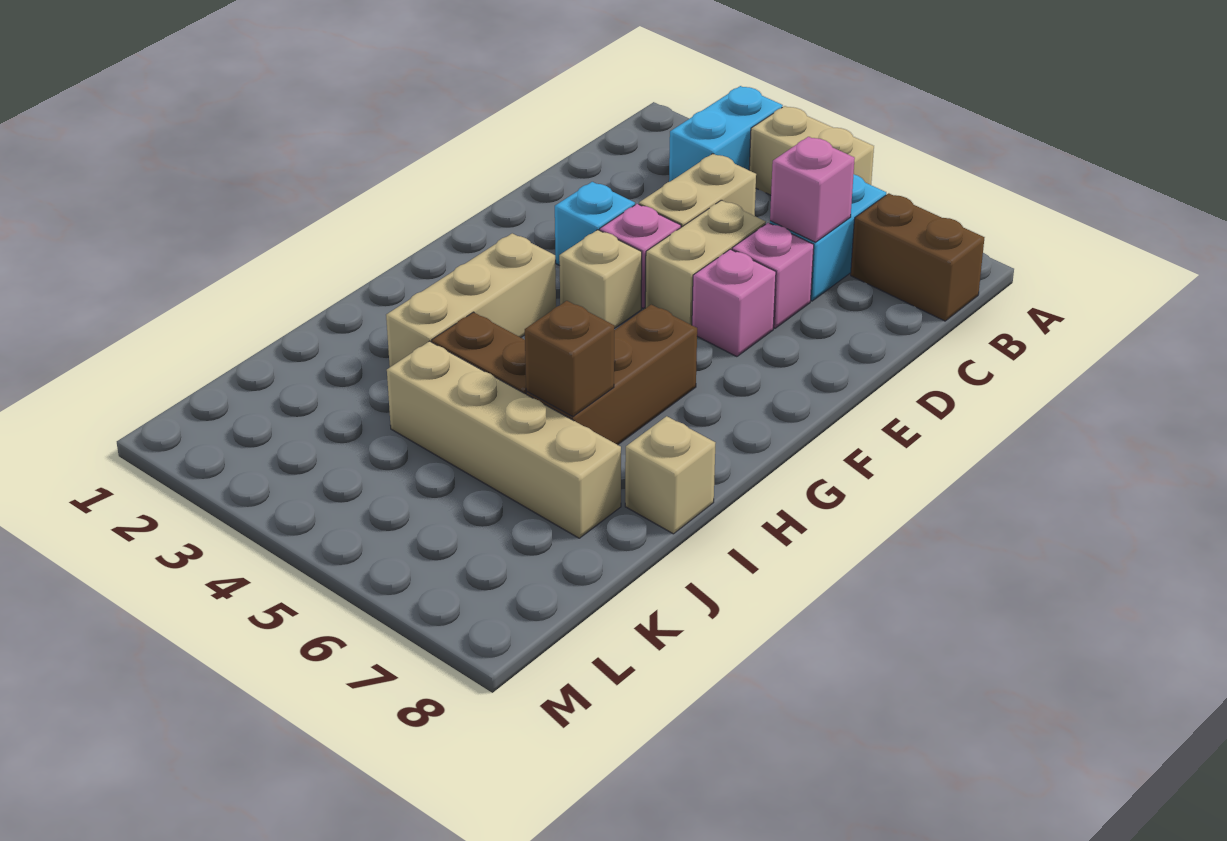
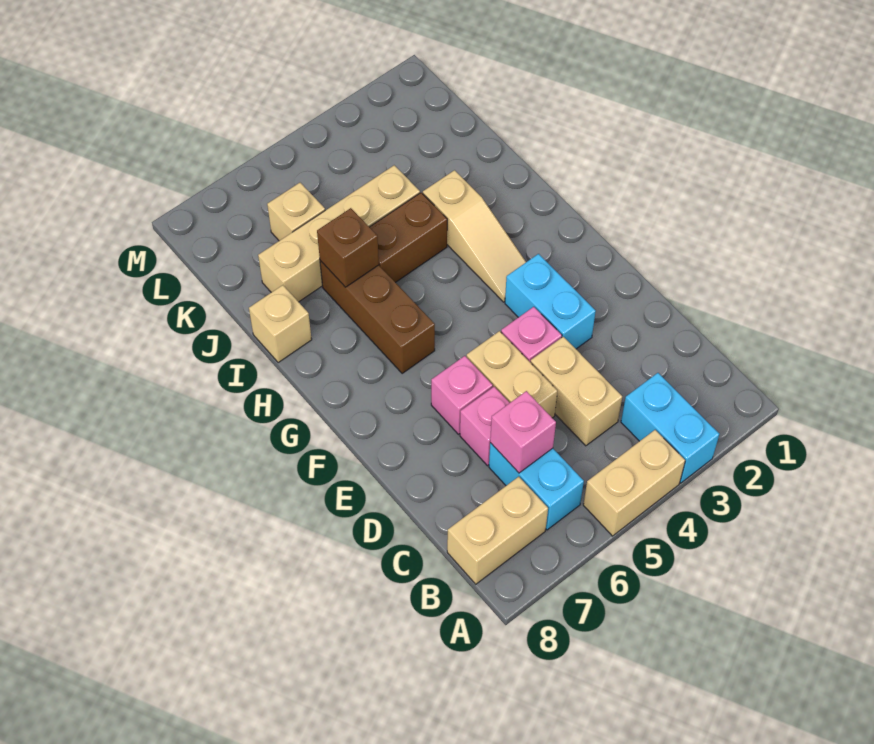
brown brick B7:B8 level 1 -> tan brick B7:B8 level 1
cyan brick E3 level 1 -> cyan brick E3:F3 level 1
tan brick F4 level 1 -> tan brick K6 level 1
tan brick G3:I3 level 1 -> tan slope G3:I3 level 1 top I

